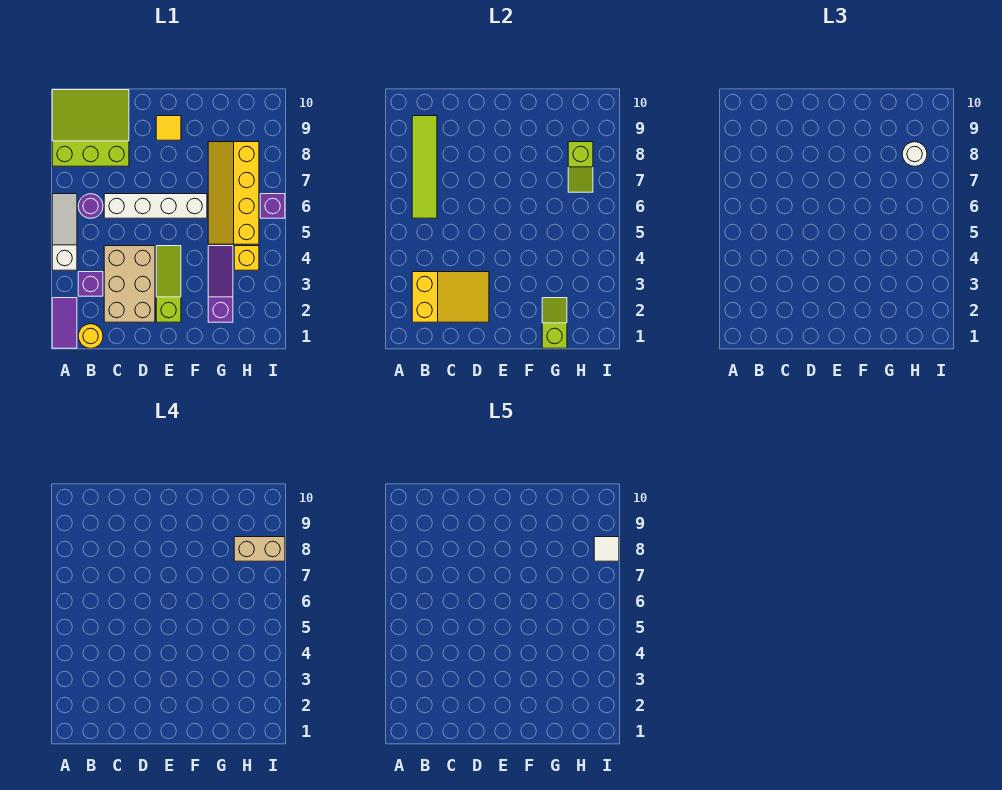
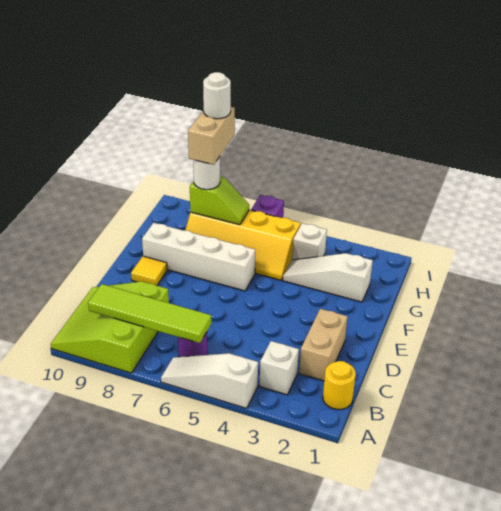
purple tile A1:A2 level 1 -> none
yellow slope B2:D3 level 2 top B -> none
purple brick B3 level 1 -> white brick B3 level 1
tan brick C2:D4 level 1 -> tan brick C2:D2 level 1
white brick C6:F6 level 1 -> white brick F6:F9 level 1
lime slope E2:E4 level 1 top 2 -> none
lime slope G1:G2 level 2 top 1 -> none
purple slope G2:G4 level 1 top 2 -> white slope G2:G4 level 1 top 2
yellow brick H4 level 1 -> white brick H4 level 1
white tile I8 level 5 -> white round brick I8 level 5

